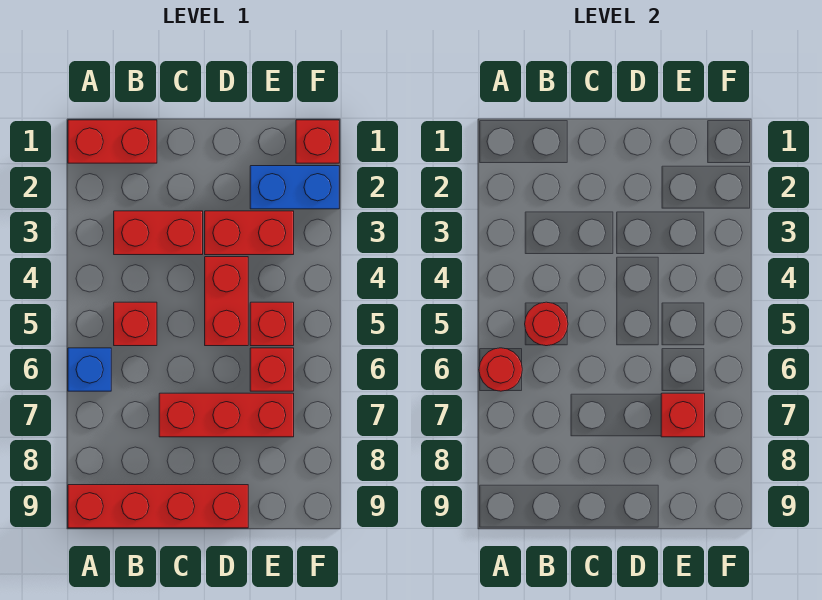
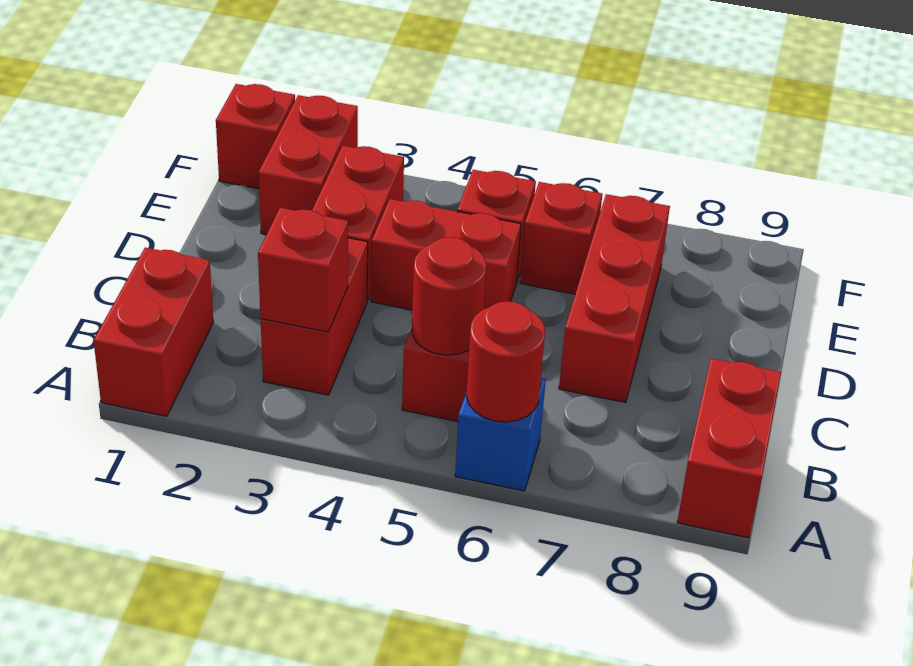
red brick A9:D9 level 1 -> red brick A9:B9 level 1
blue brick E2:F2 level 1 -> red brick E2:F2 level 1
red brick E7 level 2 -> red brick B3 level 2

